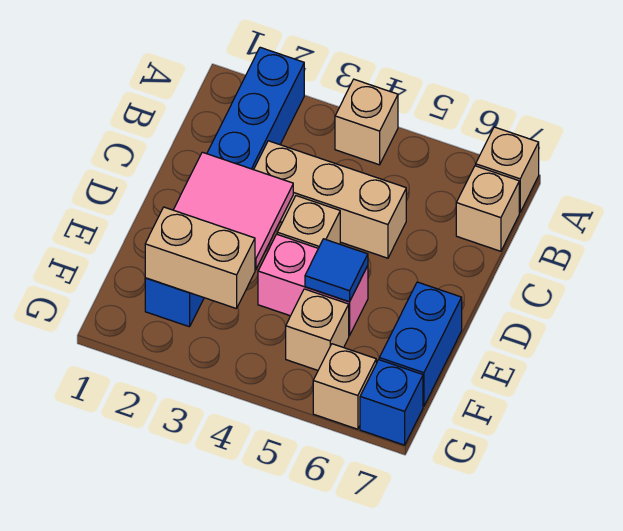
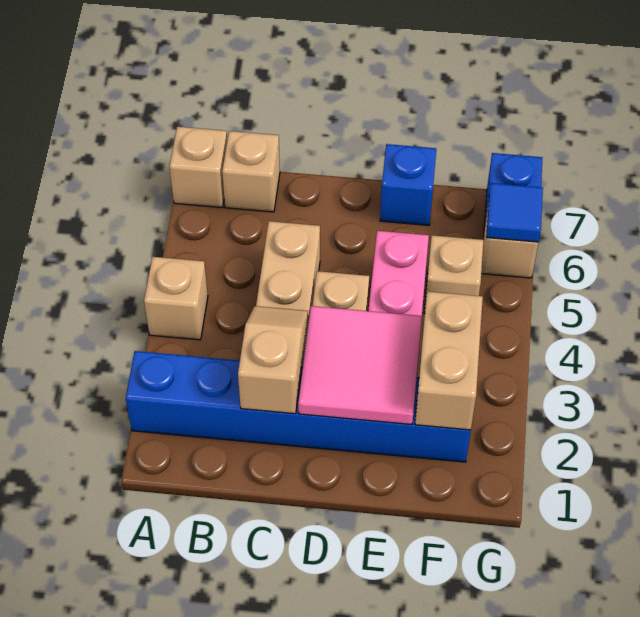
none -> tan slope C2:C3 level 2 top 2
blue tile E5 level 2 -> blue tile G6 level 2
blue brick E7:F7 level 1 -> blue brick E7 level 1

